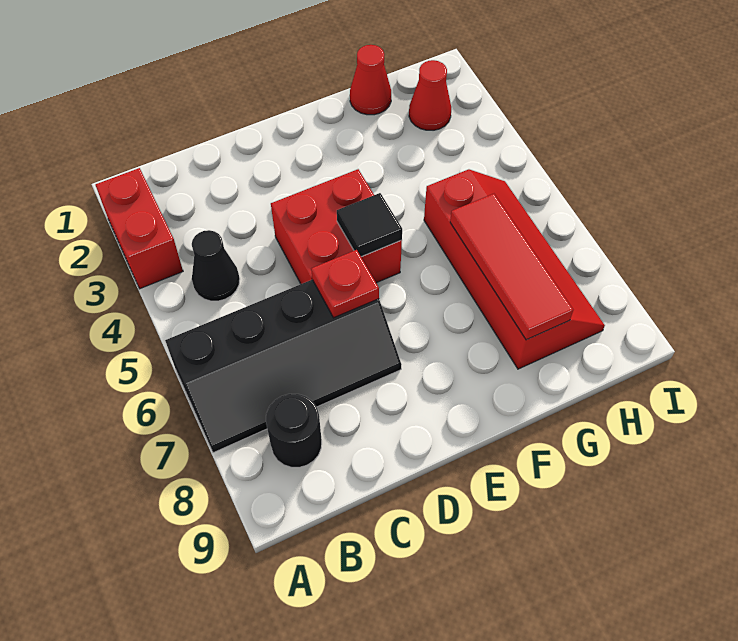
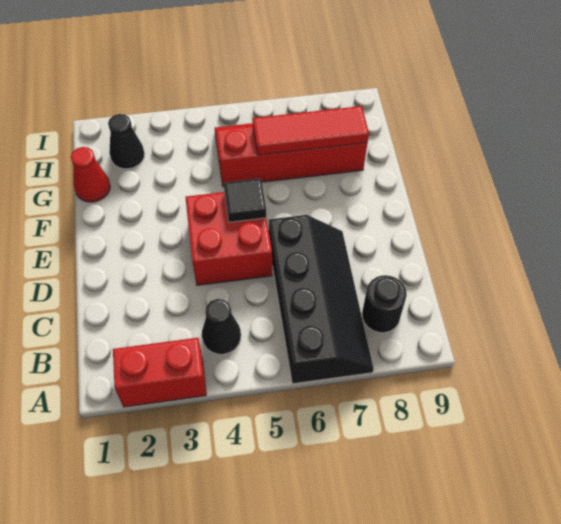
red plate D6 level 2 -> none
red cone H2 level 1 -> black cone H2 level 1

